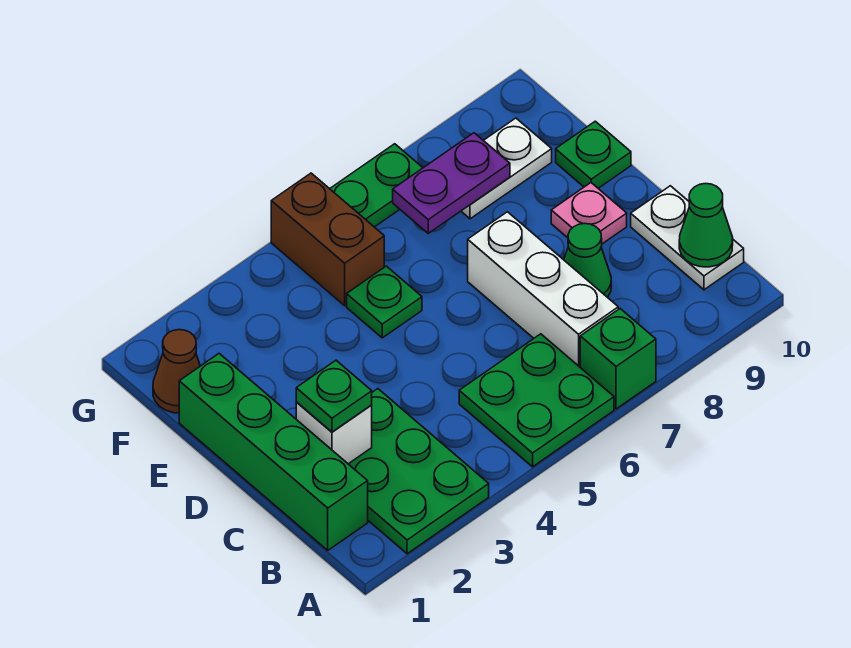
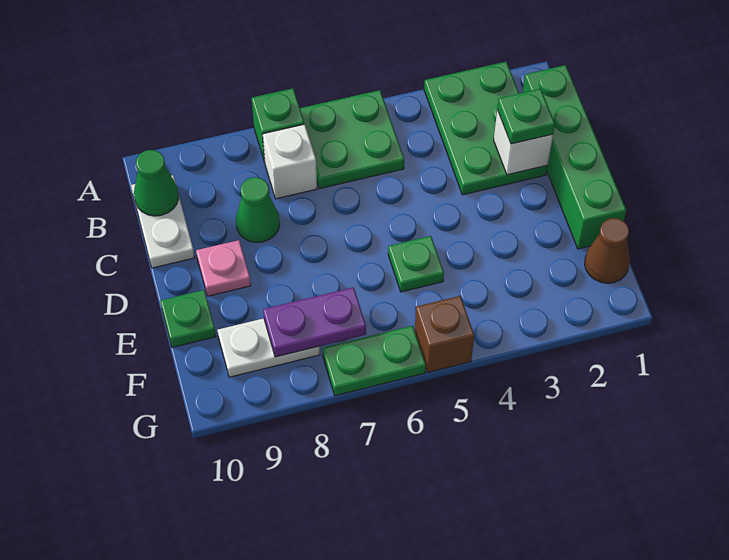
white brick B7:D7 level 1 -> white brick B7 level 1
brown brick F5:G5 level 1 -> brown brick G5 level 1

